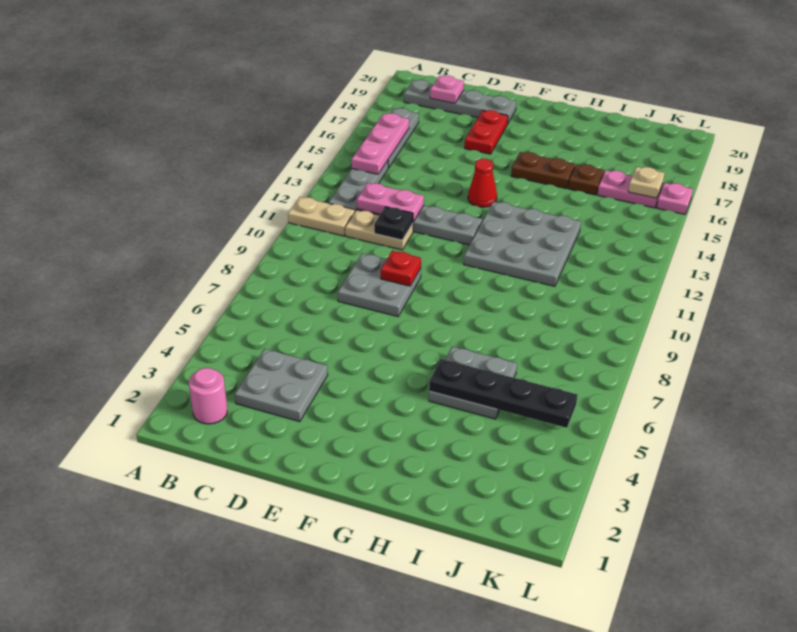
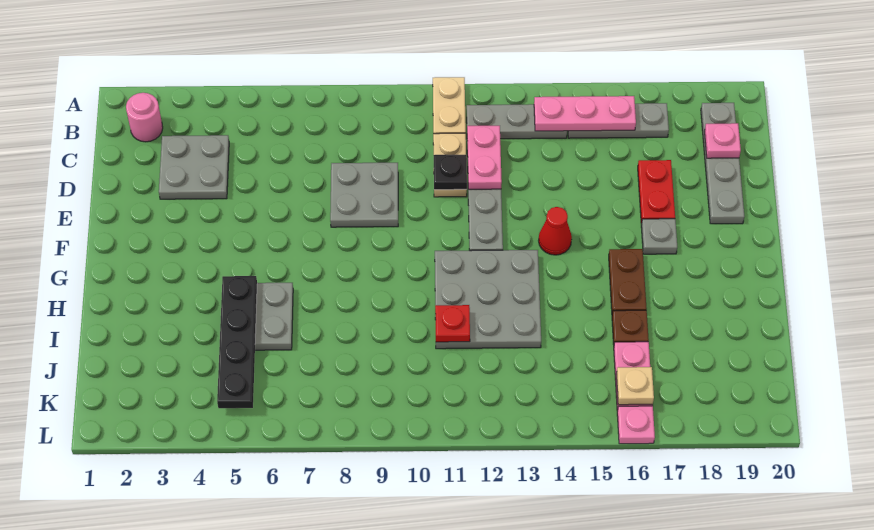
red plate E9 level 2 -> red plate I11 level 2
red plate E17:E18 level 1 -> red plate D17:E17 level 1
none -> grey plate F17 level 1

